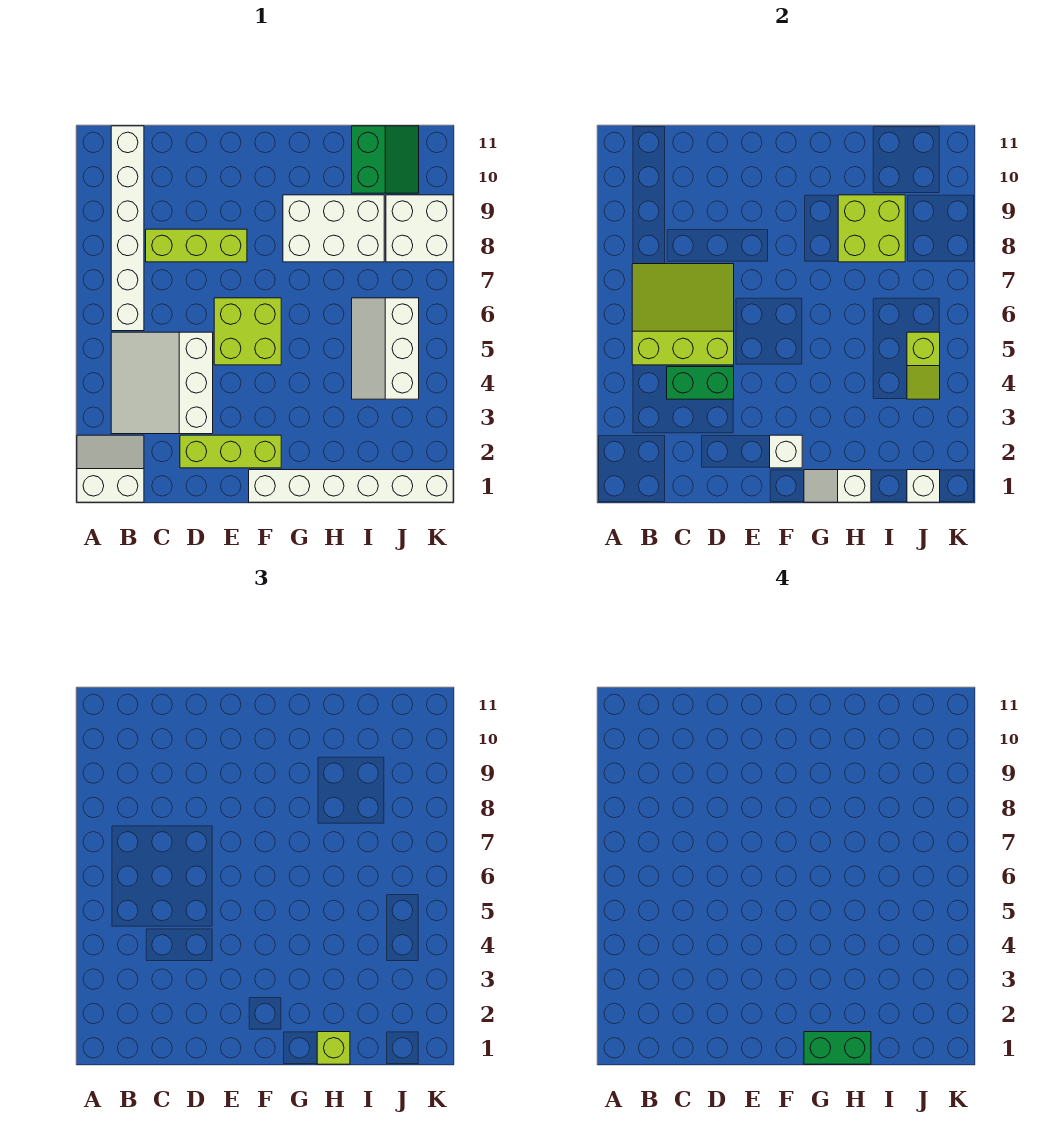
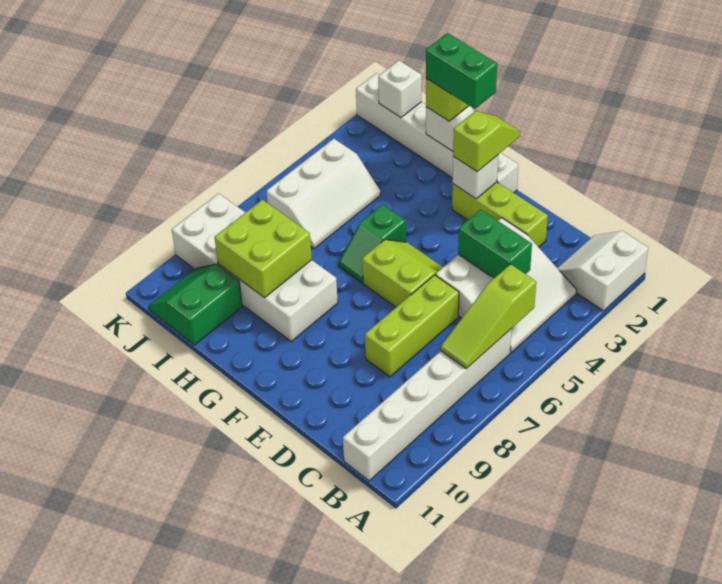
white slope A1:B2 level 1 top 1 -> white slope A1:B2 level 1 top A
lime slope B5:D7 level 2 top 5 -> lime slope B5:B7 level 2 top 5
lime brick C8:E8 level 1 -> lime brick D6:D8 level 1
lime brick E5:F6 level 1 -> lime slope E5:F6 level 1 top 6
none -> green slope G5:G6 level 1 top 5
lime slope J4:J5 level 2 top 5 -> lime slope F1:F2 level 3 top 2

